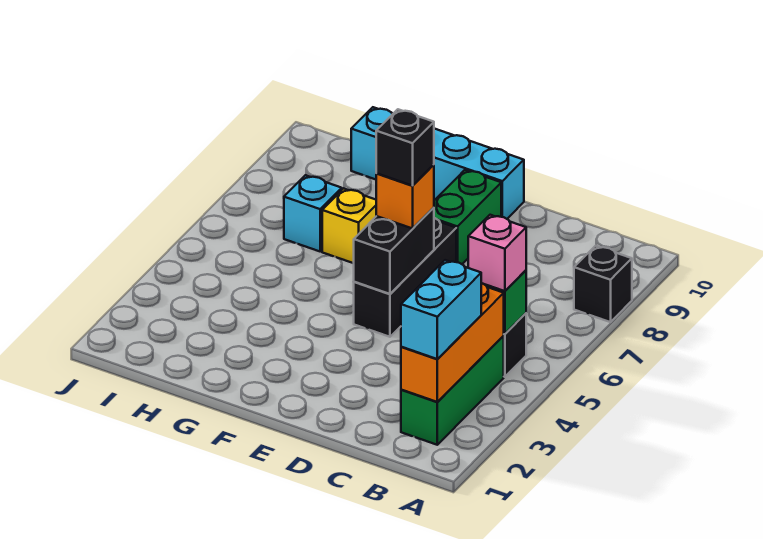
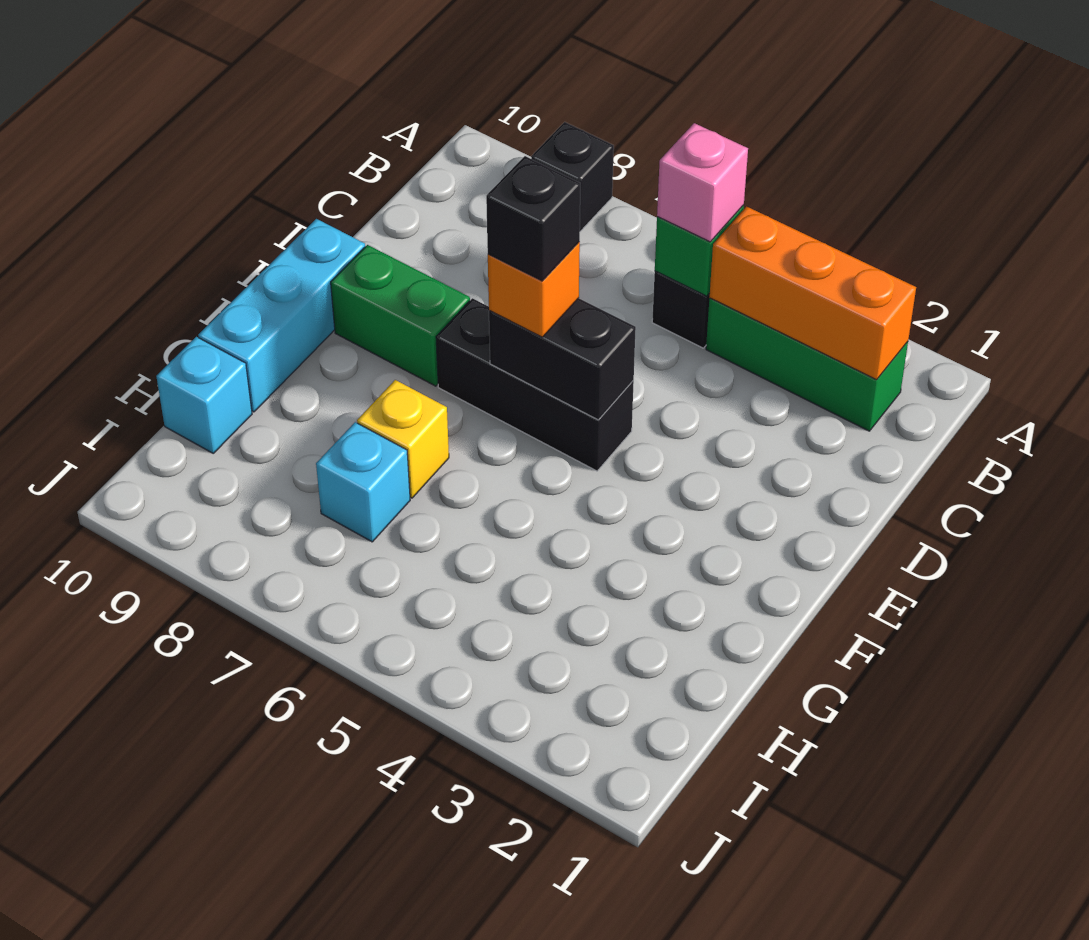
cyan brick B2:B3 level 3 -> none

